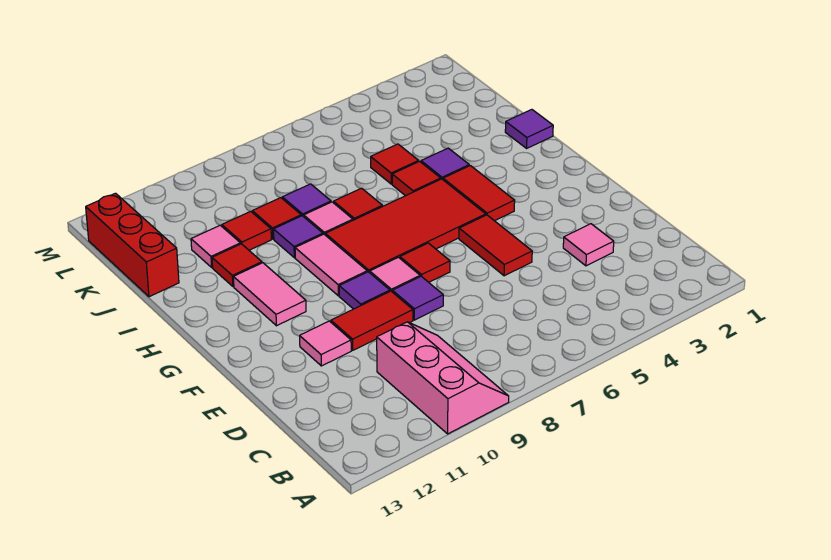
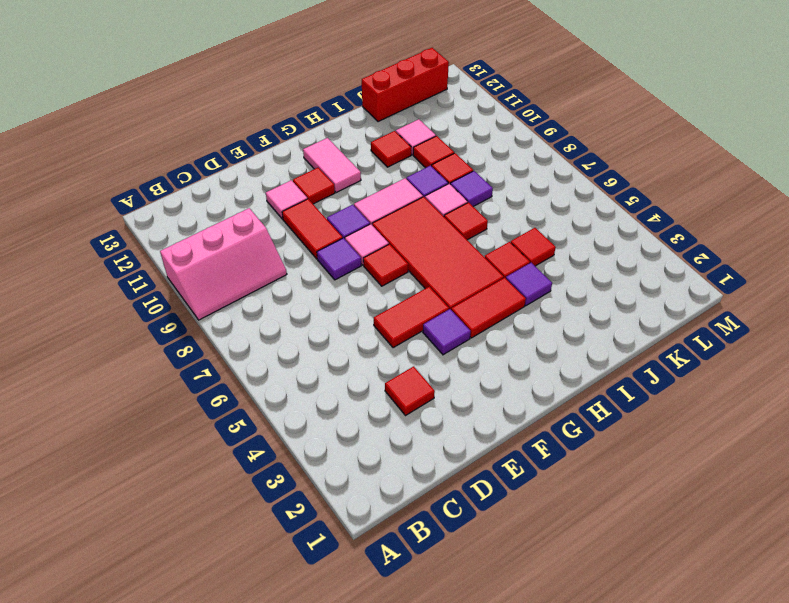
pink tile D3 level 1 -> red tile D3 level 1
none -> red tile F11 level 1
pink tile G11:H11 level 1 -> pink tile G11:G12 level 1
purple tile I1 level 1 -> purple tile F4 level 1

